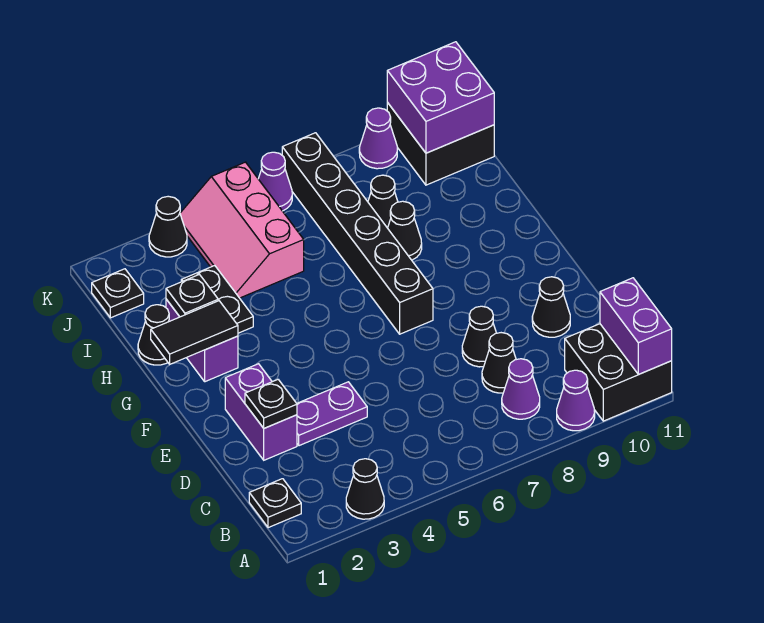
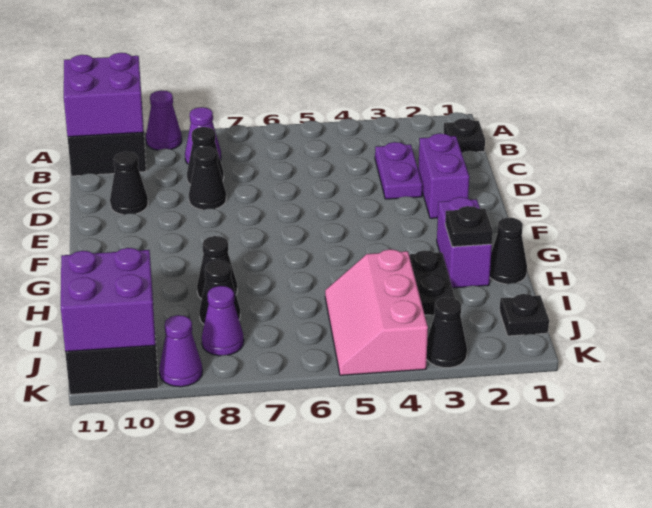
black cone A3 level 1 -> none
purple brick A11:B11 level 2 -> purple brick A10:B11 level 2
black plate D2 level 2 -> none
purple plate D3:D4 level 1 -> purple plate C3:D3 level 1
black brick F7:K7 level 1 -> none
black tile G1:G2 level 2 -> none
pink slope I4:K5 level 1 top 5 -> pink slope I4:K5 level 1 top 4
purple cone K6 level 1 -> purple cone J8 level 1

